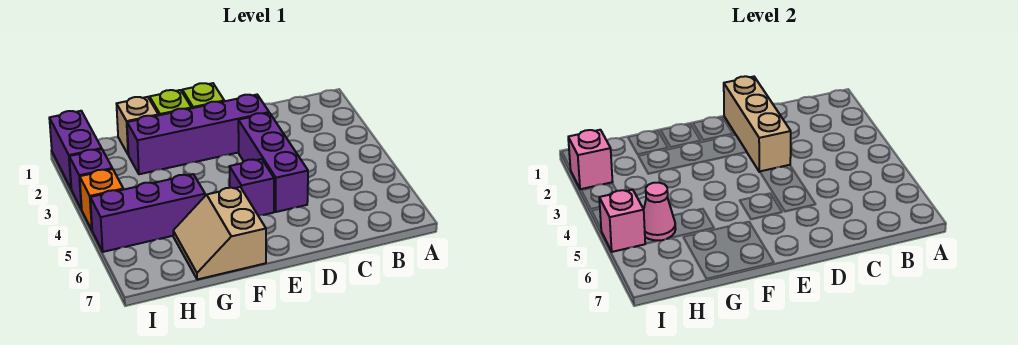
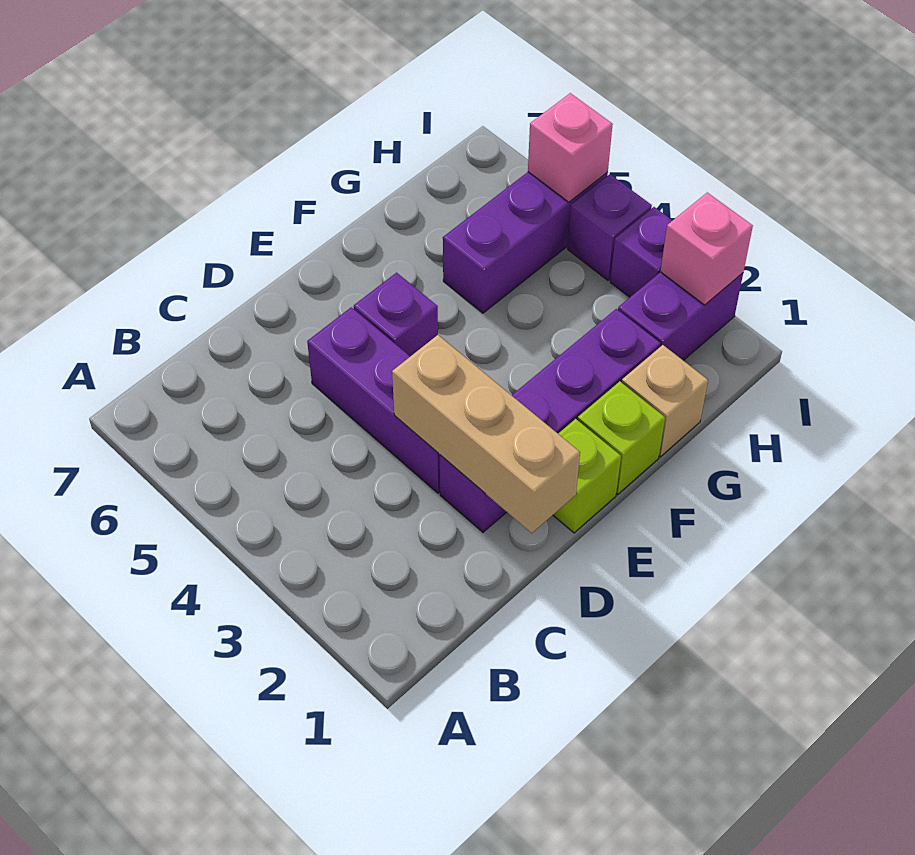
tan slope F6:G7 level 1 top F -> none
pink cone H5 level 2 -> none
purple brick I1:I2 level 1 -> purple brick H2:I2 level 1
orange brick I4 level 1 -> purple brick I4 level 1

